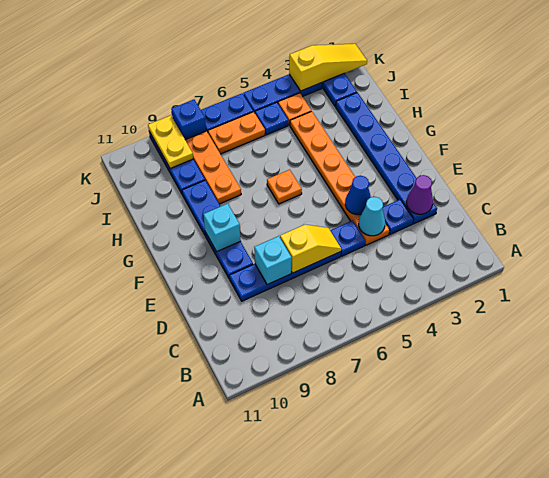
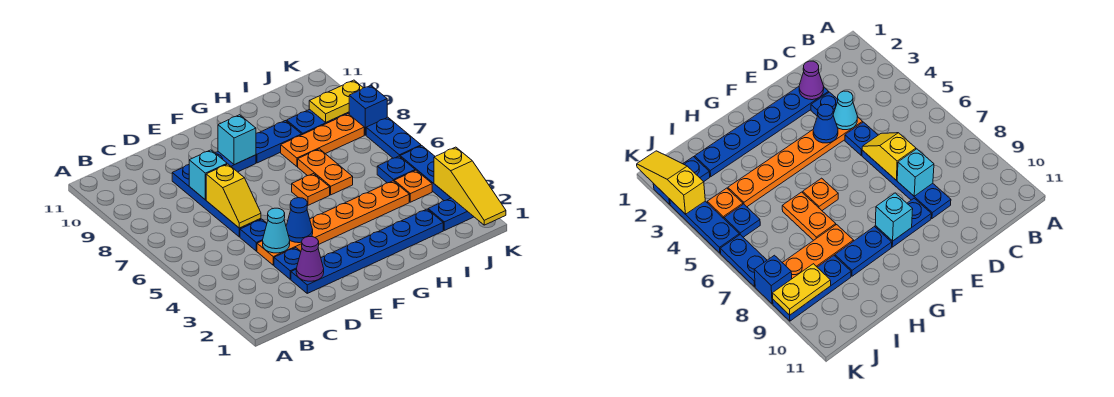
orange plate J6:J7 level 1 -> orange plate H6:H7 level 1

